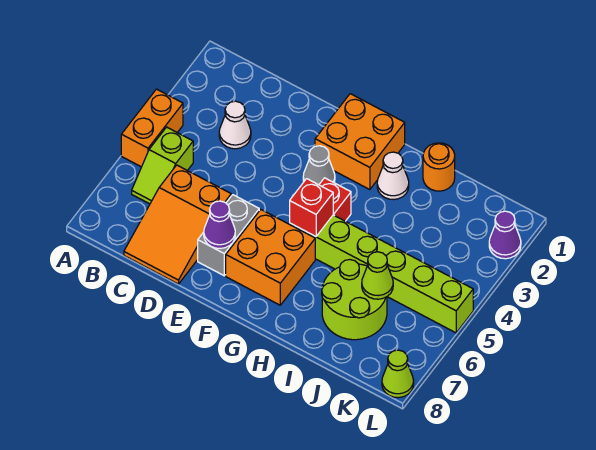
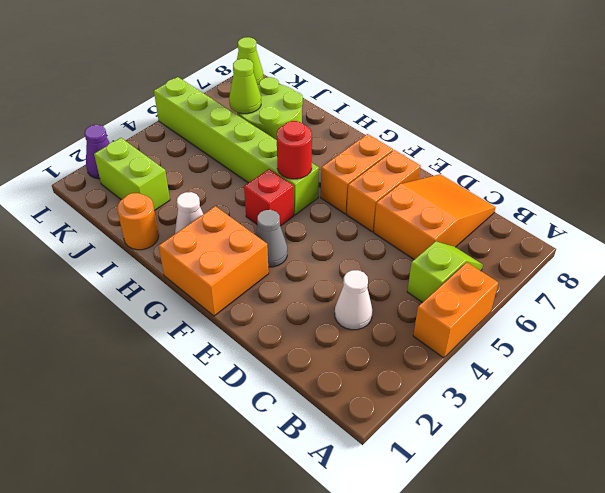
grey brick E6:E7 level 1 -> orange brick E6:E7 level 1
purple cone E7 level 2 -> none
orange brick F6:G7 level 1 -> orange brick F6:F7 level 1
red brick G5 level 2 -> red round brick G5 level 2
none -> lime brick J2:K2 level 1

